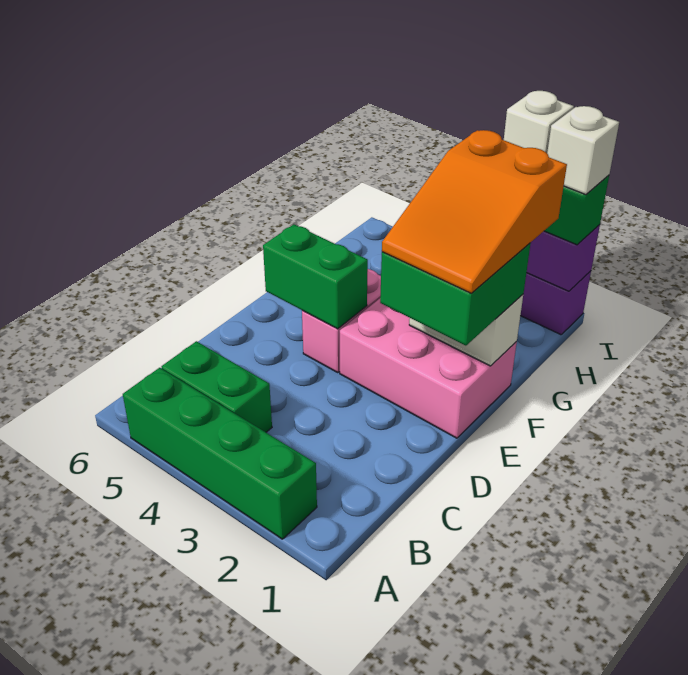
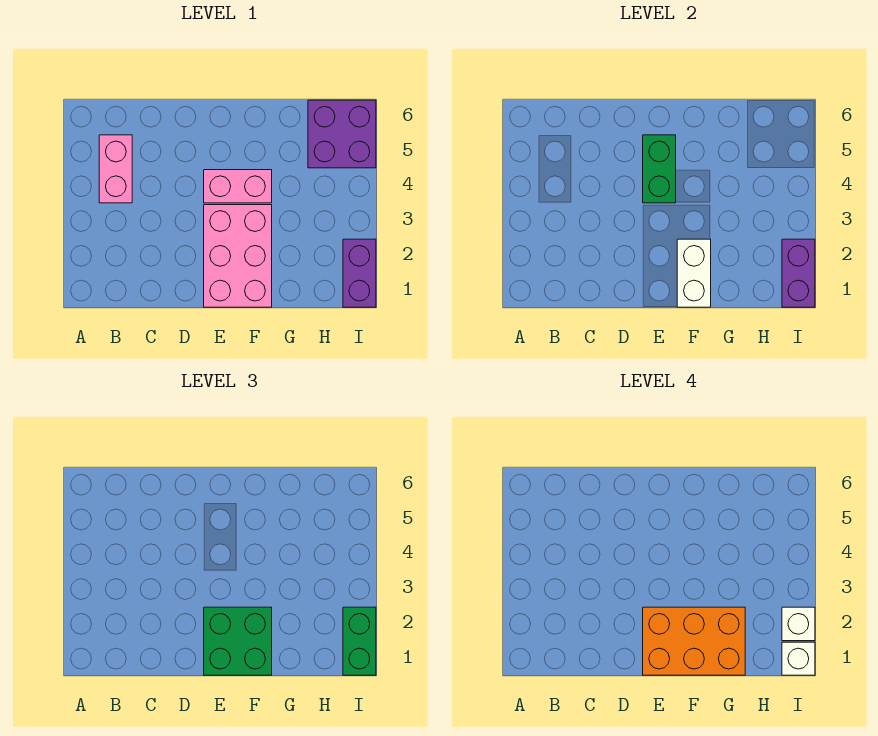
green brick A2:A5 level 1 -> none
green brick B4:B5 level 1 -> pink brick B4:B5 level 1
orange slope E1:G2 level 4 top G -> orange brick E1:G2 level 4
none -> purple brick H5:I6 level 1

